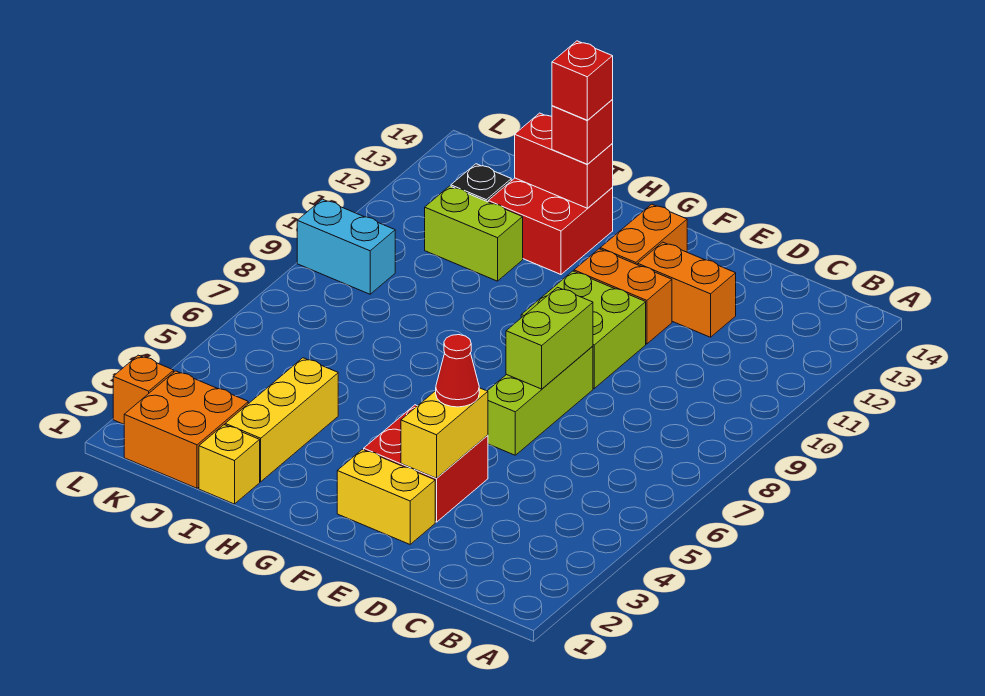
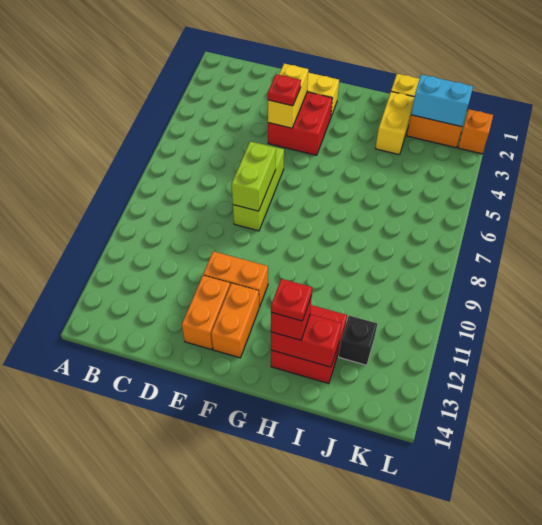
orange brick D12:E12 level 1 -> orange brick E12:E13 level 1
red cone E4 level 3 -> red plate E4 level 3
lime brick E9:F10 level 1 -> none
red brick H13 level 4 -> red plate H13 level 4
yellow brick I2:I4 level 1 -> yellow brick I2:I3 level 1
lime brick I11:J11 level 1 -> none
cyan brick K9:L9 level 1 -> cyan brick J2:K2 level 2

